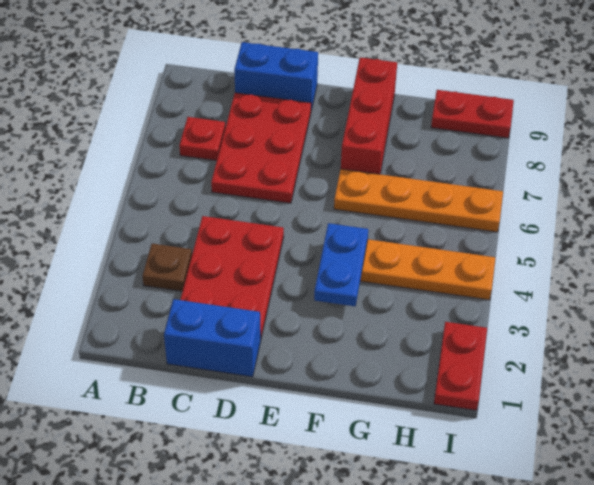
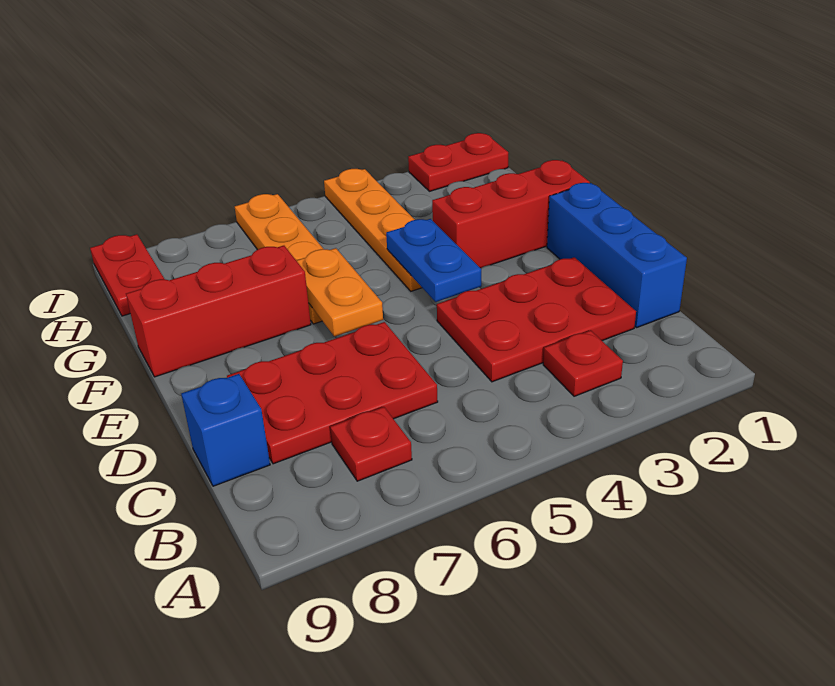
brown plate B3 level 1 -> red plate B3 level 1
blue brick C1:D1 level 1 -> blue brick C1:E1 level 1
blue brick C9:D9 level 1 -> blue brick C9 level 1
none -> orange plate E6:F6 level 2
none -> red brick F1:F3 level 1
blue plate F3:F4 level 2 -> blue plate E4:F4 level 2

